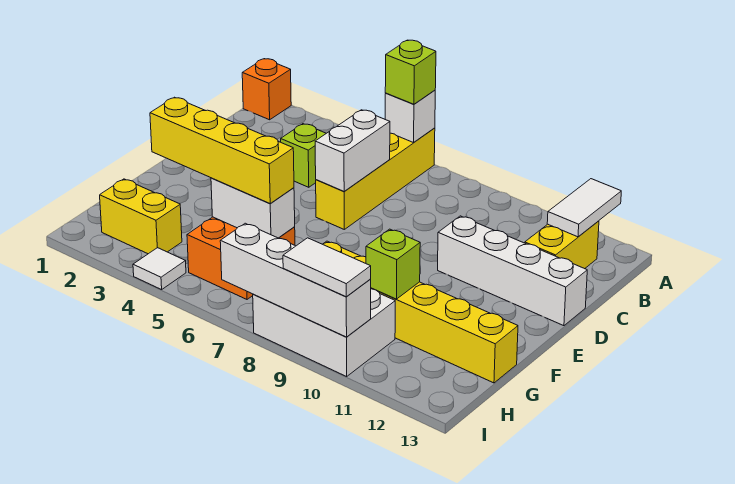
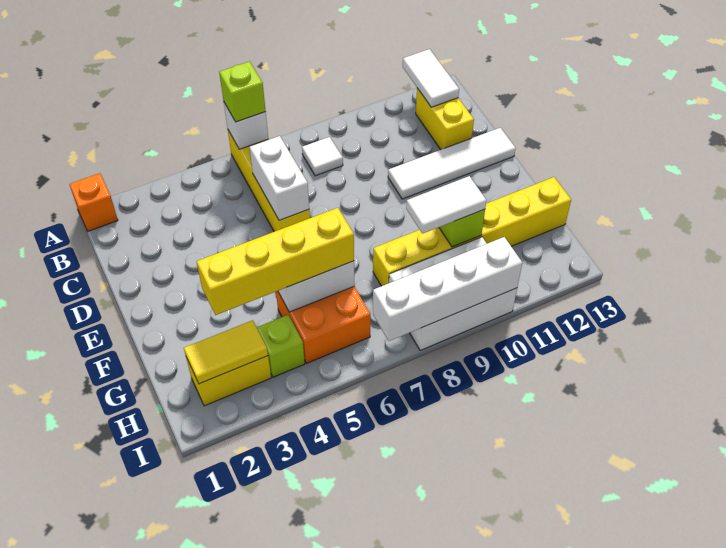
lime brick C4 level 1 -> lime brick H4 level 1
white brick D10:D13 level 1 -> white tile D10:D13 level 1
none -> yellow tile H2:H3 level 2
white tile I4 level 1 -> white tile B8 level 1
white tile I9:I10 level 3 -> white tile G9:G10 level 3

